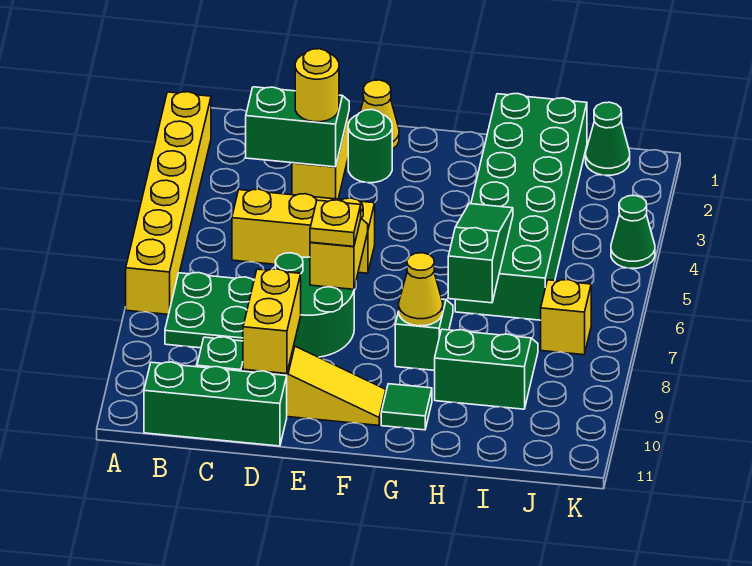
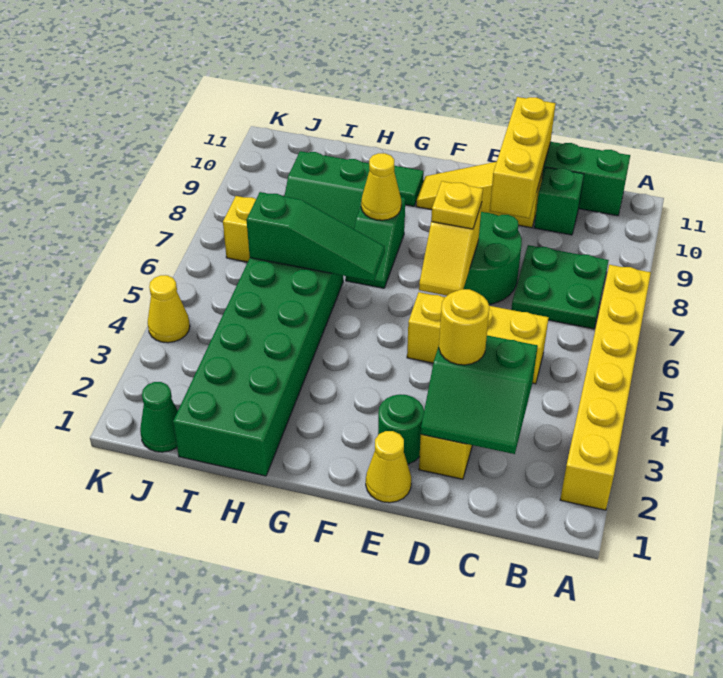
yellow brick D9:D10 level 2 -> yellow brick D9:D11 level 2
green slope H5:H7 level 2 top 7 -> green slope G6:I6 level 2 top I
green cone K4 level 1 -> yellow cone K4 level 1

